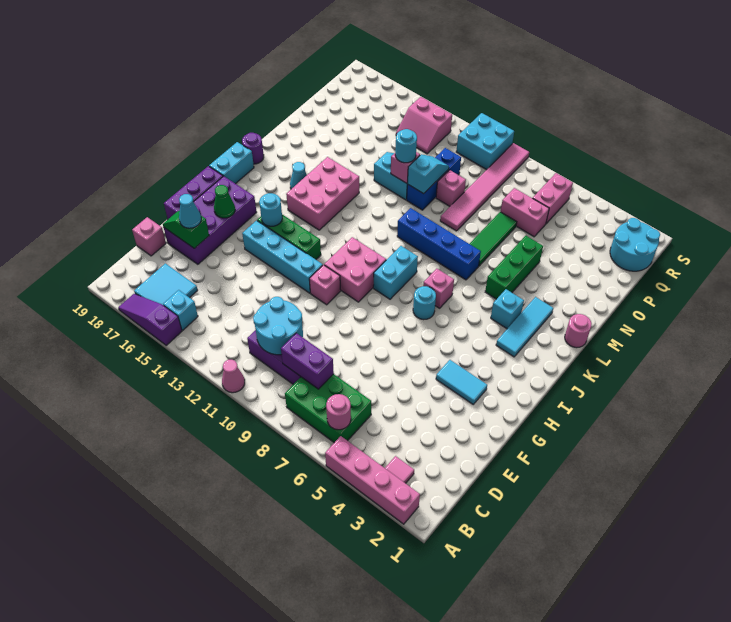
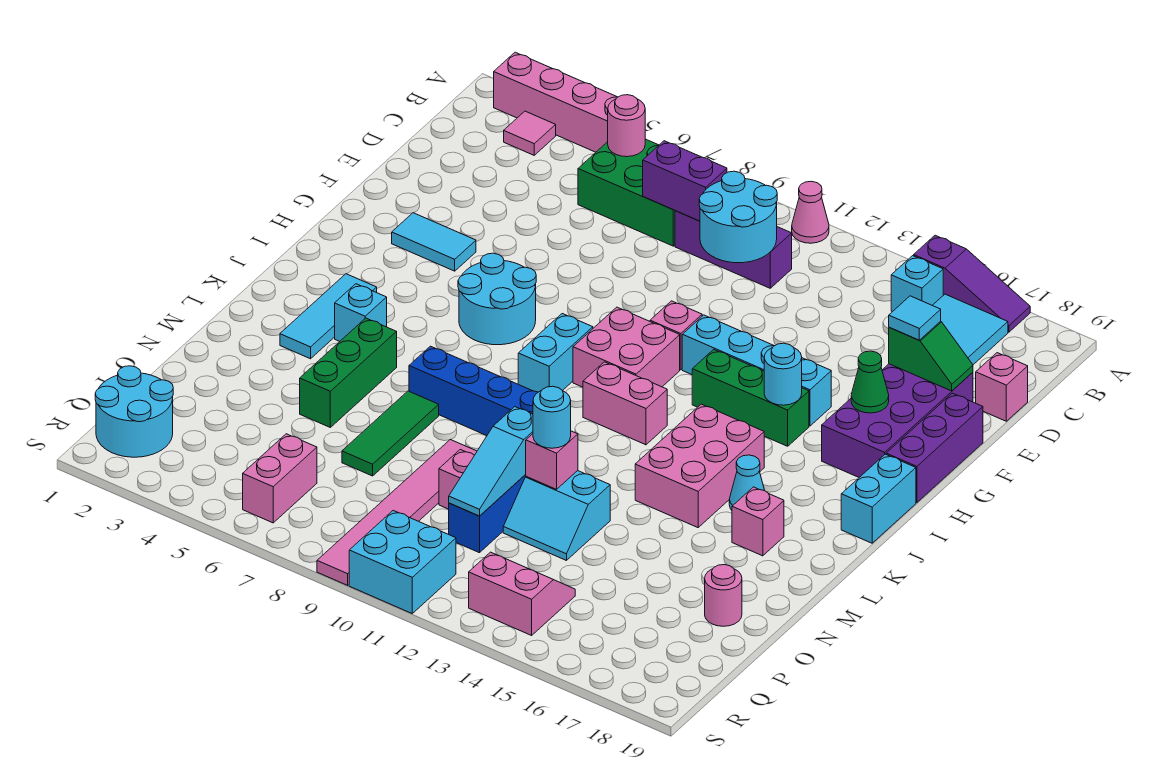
cyan cone E17 level 3 -> cyan tile E17 level 3
cyan round brick I7 level 1 -> cyan round brick H6:I7 level 1
pink brick J7 level 1 -> pink brick L17 level 1
purple round brick K19 level 1 -> none
pink round brick L1 level 1 -> pink round brick O18 level 1
cyan slope N11:O11 level 2 top N -> cyan slope N11:P11 level 2 top N
pink brick P6:P7 level 1 -> pink brick J11:J12 level 1

